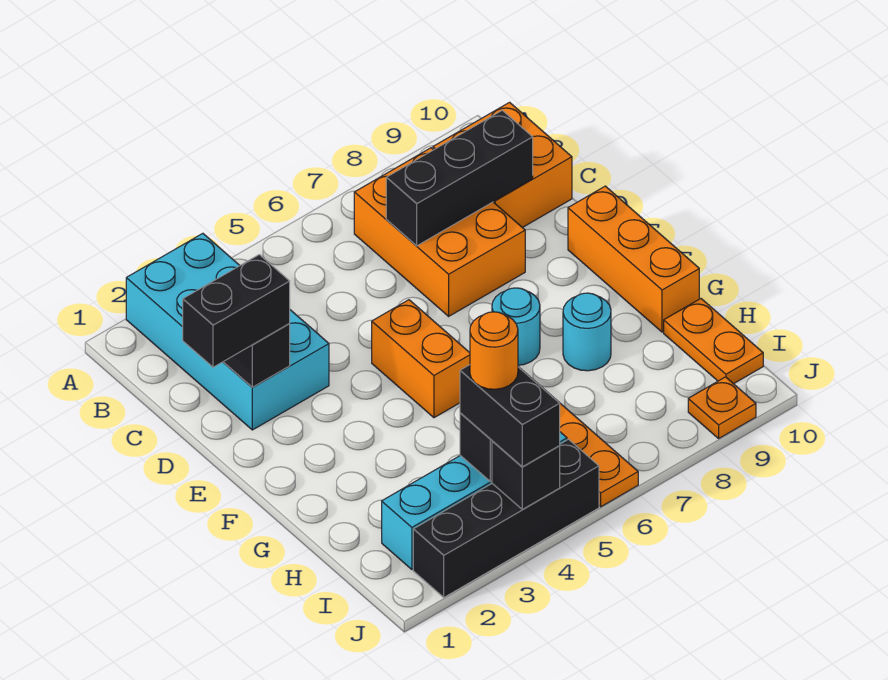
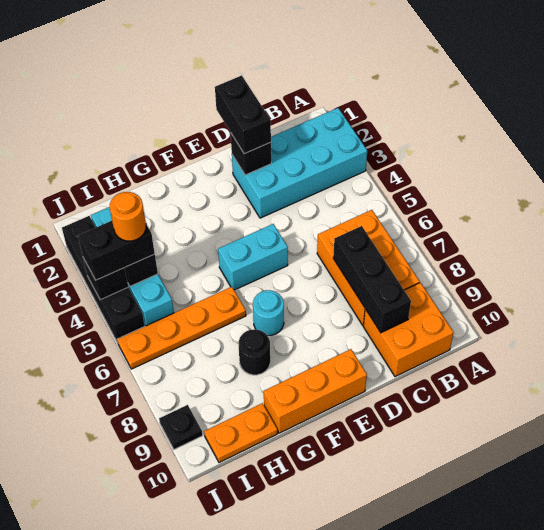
orange brick B7:D8 level 1 -> orange brick B6:C8 level 1
orange brick E5:F5 level 1 -> cyan brick E5:F5 level 1
cyan round brick G8 level 1 -> black round brick G8 level 1
orange plate J9 level 1 -> black plate J9 level 1

